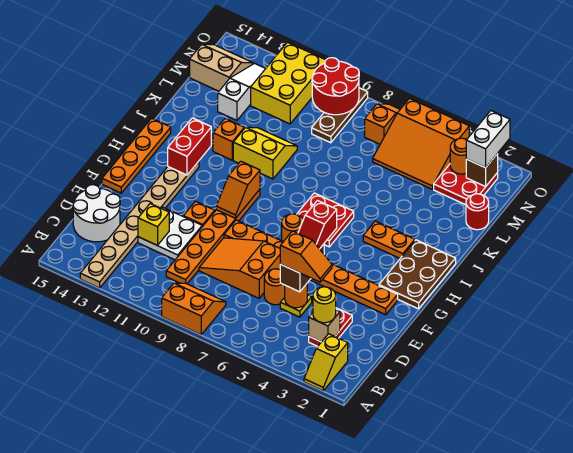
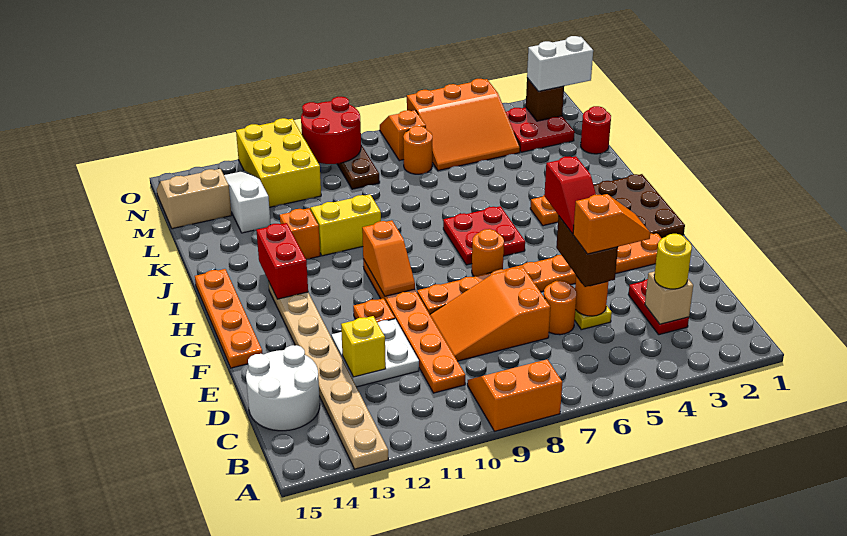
yellow slope A2:B2 level 1 top B -> none
white brick N2:O2 level 3 -> white brick N1:N2 level 3
orange round brick N3 level 2 -> orange round brick M7 level 1

